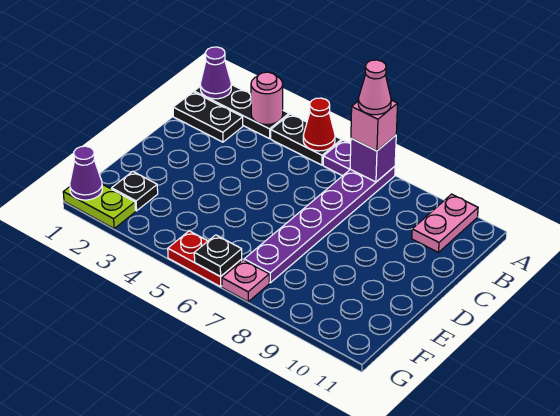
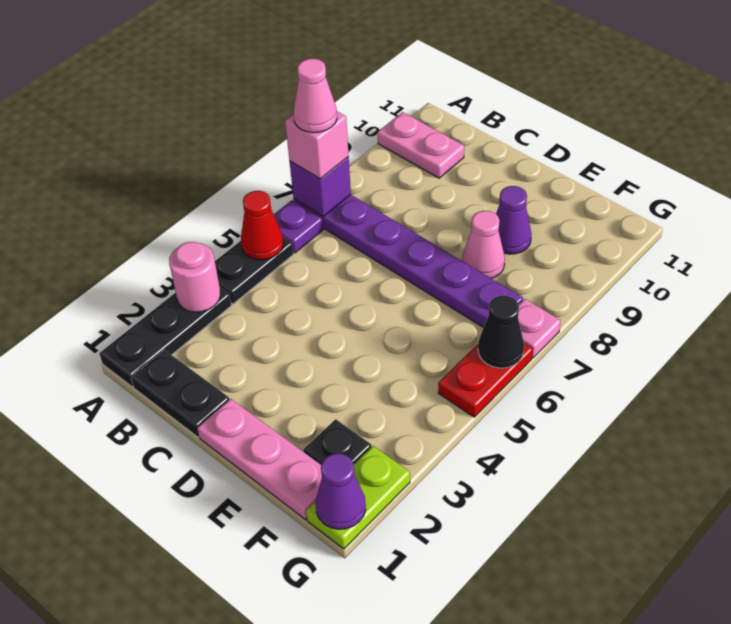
purple cone A1 level 2 -> purple cone E9 level 1
black plate B1:B2 level 1 -> black plate B1:C1 level 1
none -> pink plate D1:F1 level 1
none -> pink cone E8 level 1
black plate G6 level 2 -> black cone G6 level 2

